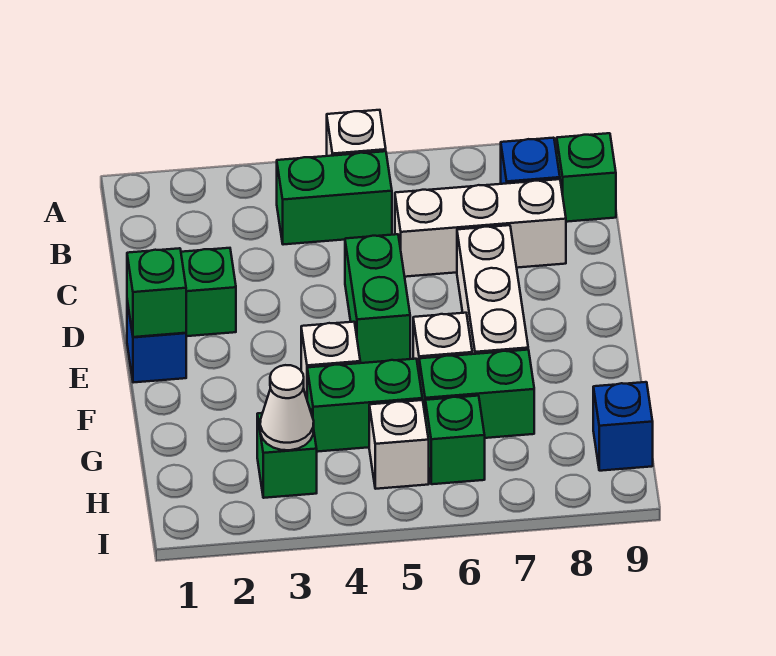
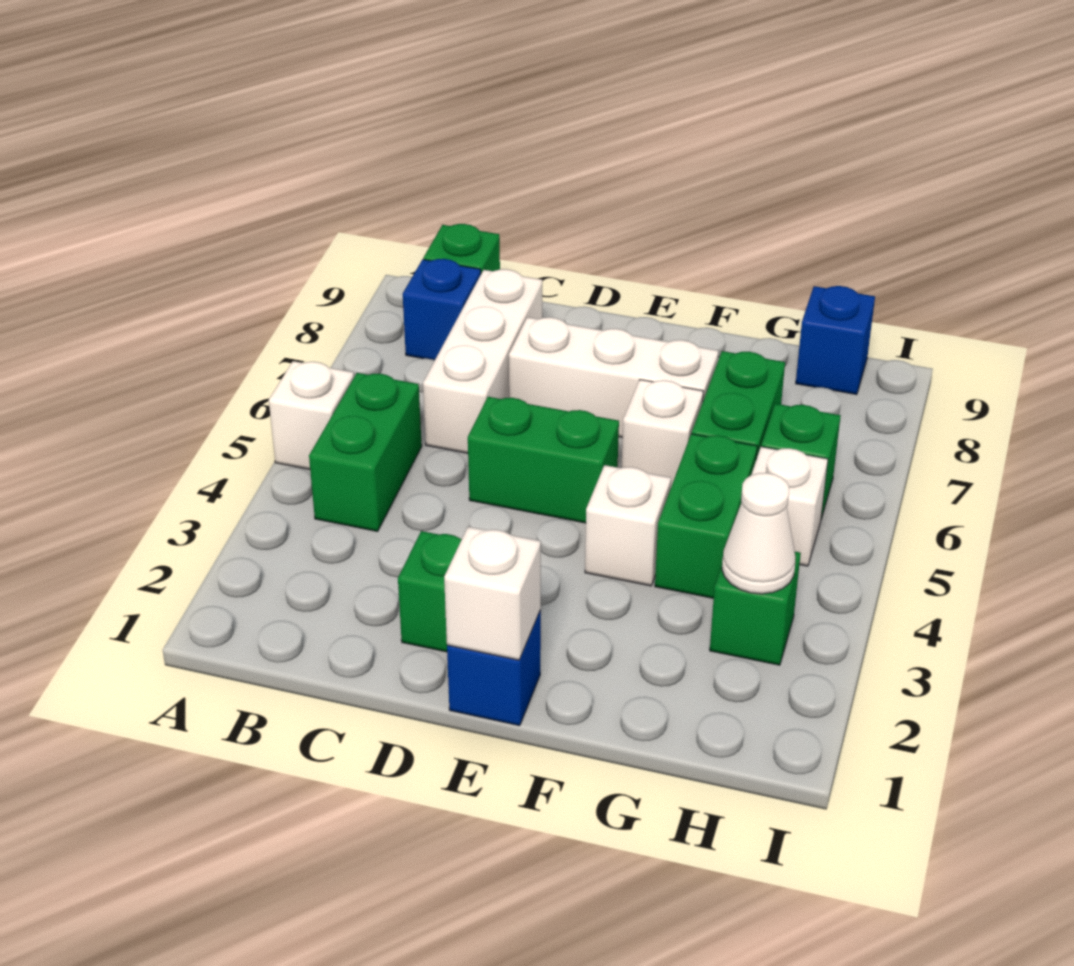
green brick E1 level 2 -> white brick E1 level 2

